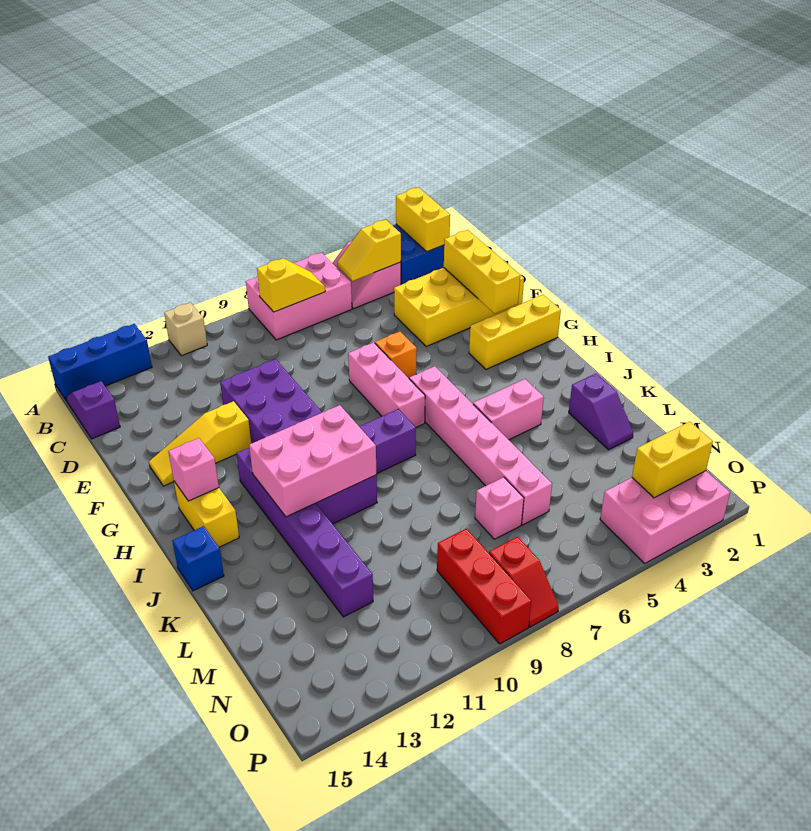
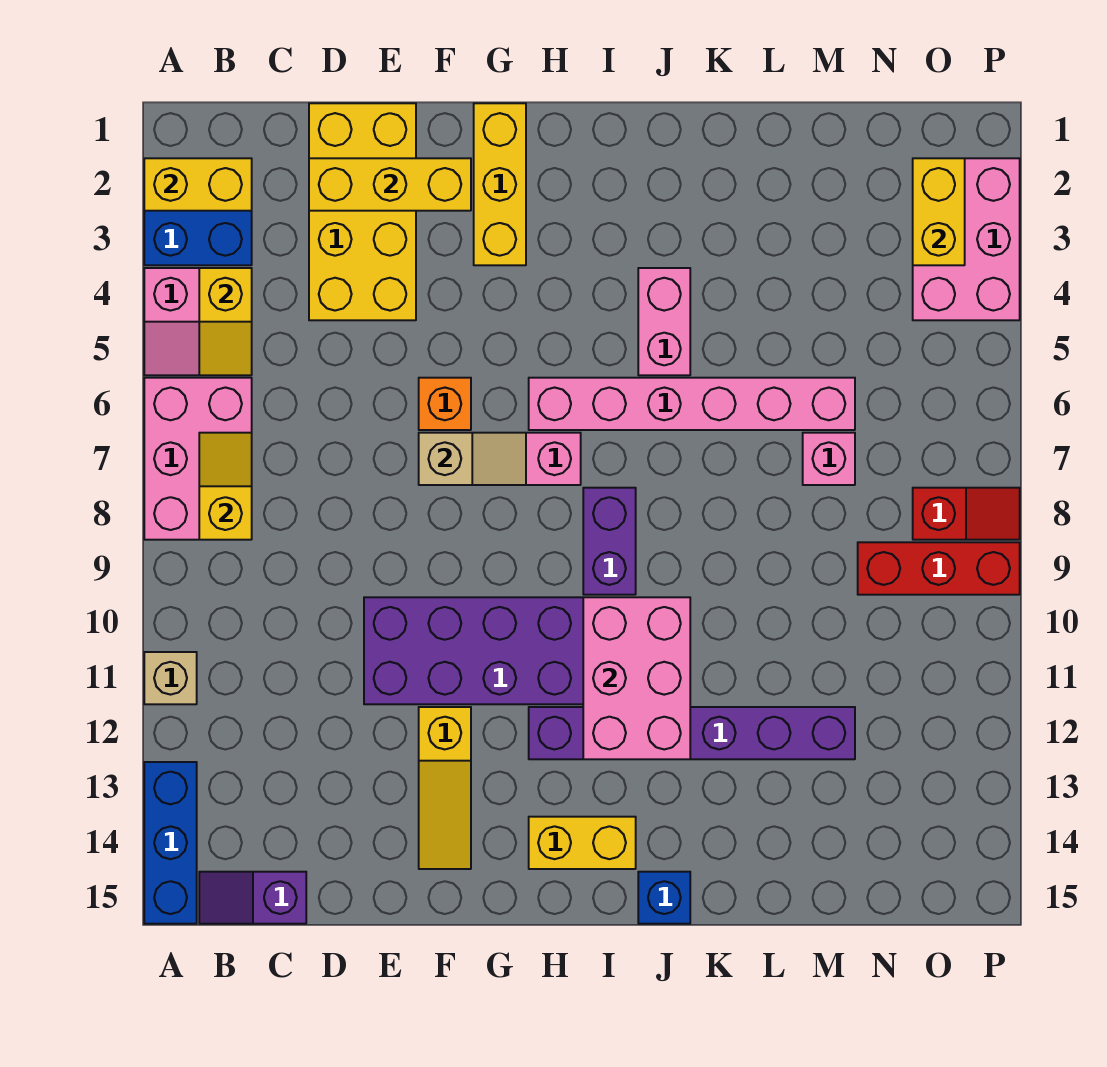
none -> tan slope F7:G7 level 2 top F
pink brick H14 level 2 -> none
purple slope K2:L2 level 1 top K -> none

